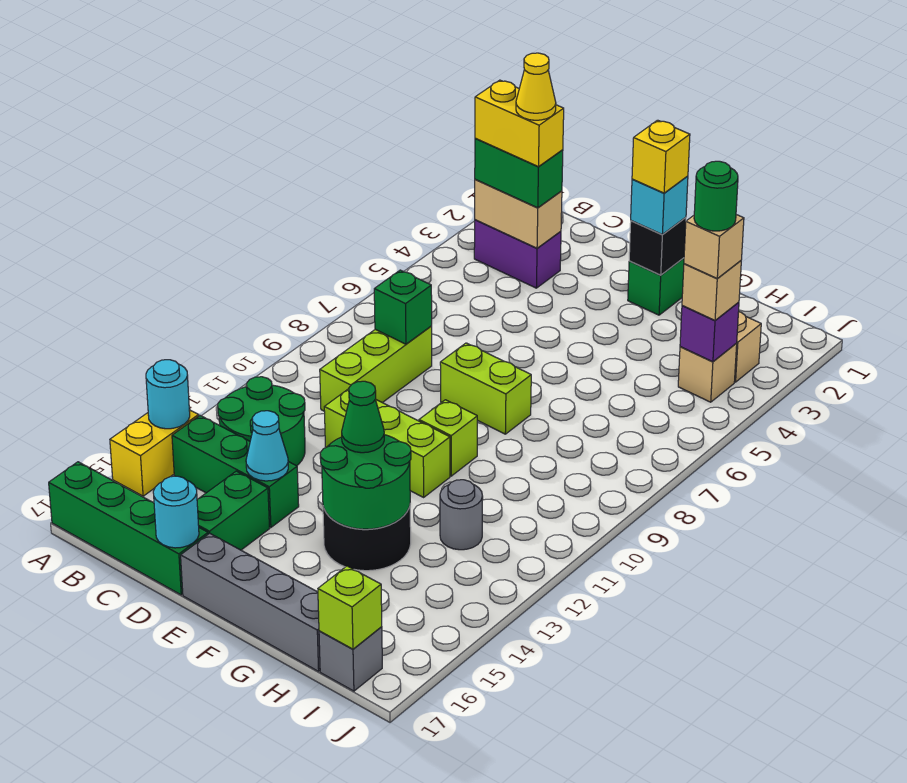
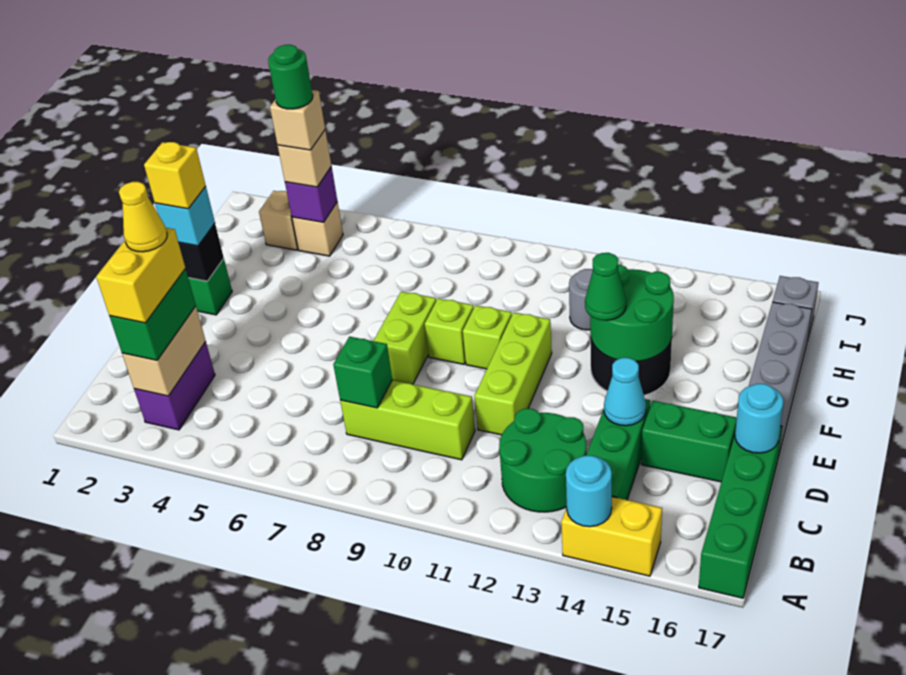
lime brick I17 level 2 -> lime brick F9 level 1

